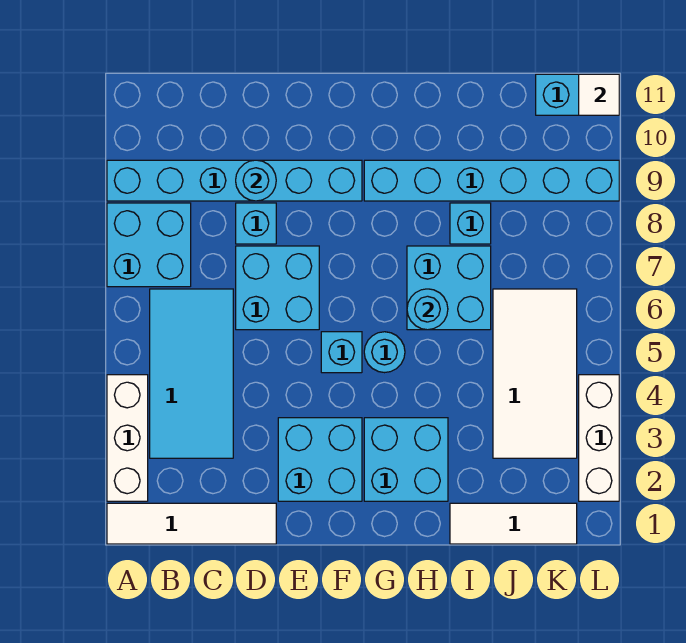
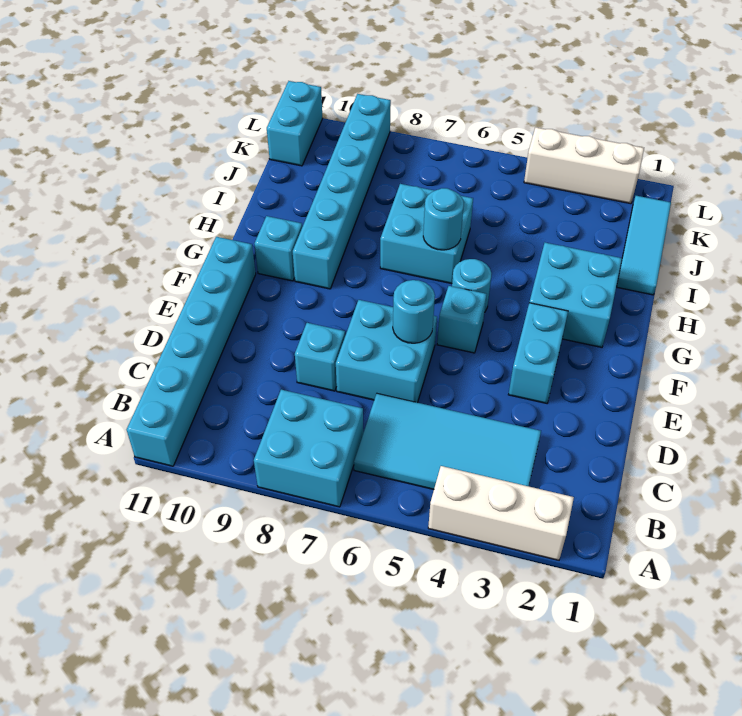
white tile A1:D1 level 1 -> none
cyan brick A9:F9 level 1 -> cyan brick A11:F11 level 1
cyan round brick D9 level 2 -> cyan round brick E6 level 2
cyan brick E2:F3 level 1 -> cyan brick E3:F3 level 1
white tile I1:K1 level 1 -> cyan tile I1:K1 level 1
cyan brick I8 level 1 -> cyan brick G10 level 1
white tile J3:K6 level 1 -> none
white tile L11 level 2 -> none

